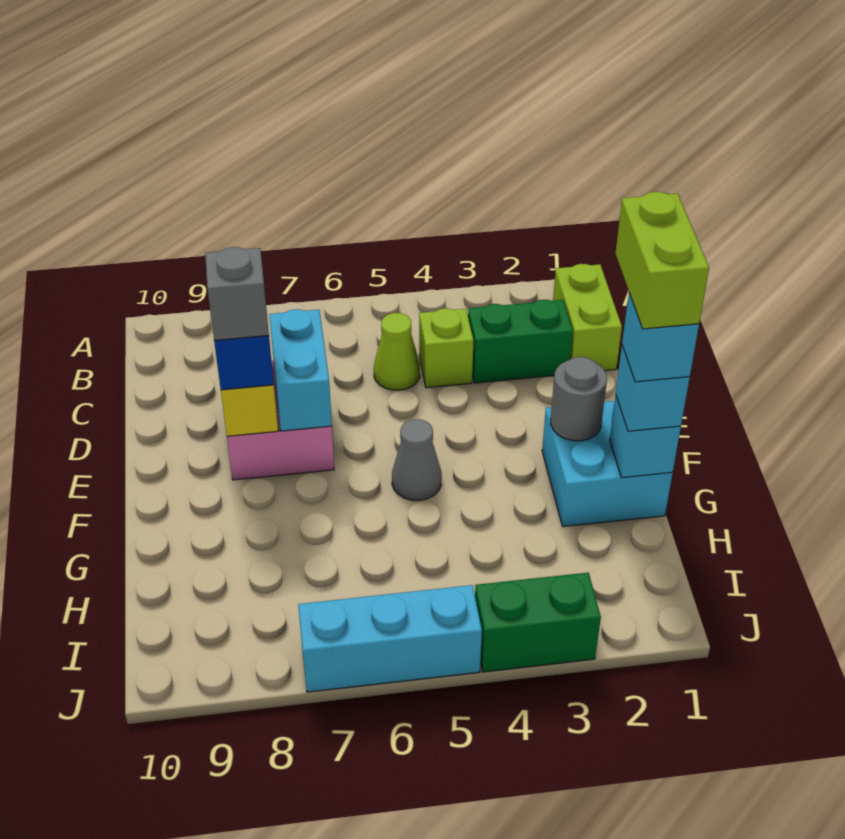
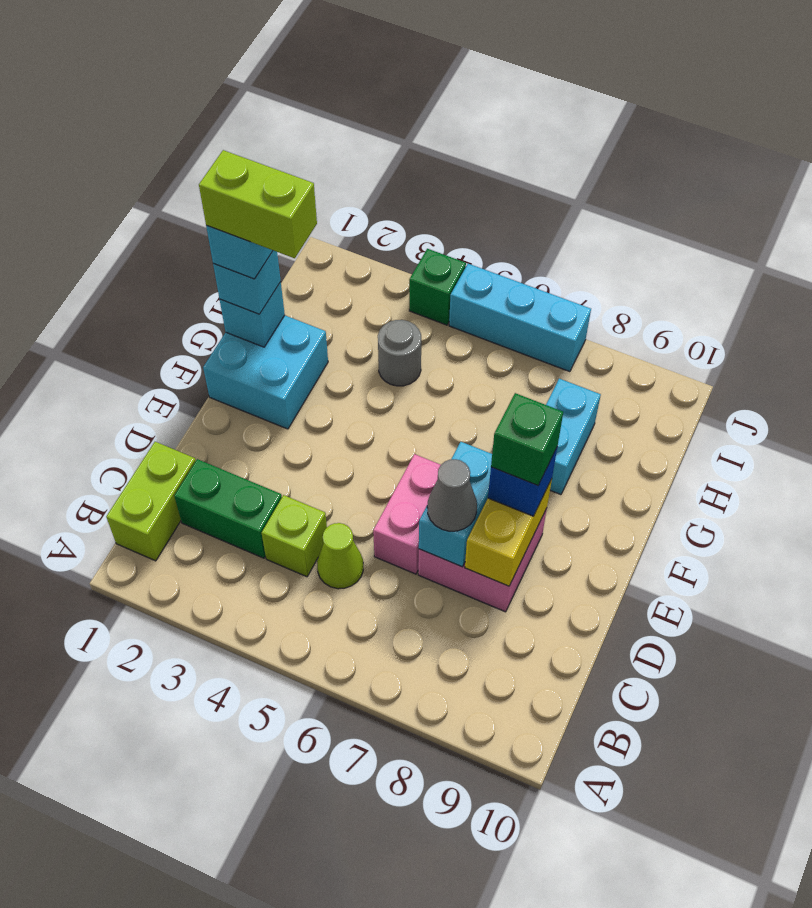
none -> pink brick D6:E6 level 1
grey brick E8 level 4 -> green brick E8 level 4
lime brick F1:G1 level 5 -> lime brick G1:G2 level 5
grey round brick F2 level 2 -> grey round brick H4 level 1
grey cone F5 level 1 -> grey cone D7 level 3
none -> cyan brick G8:H8 level 1
green brick J3:J4 level 1 -> green brick J4 level 1

